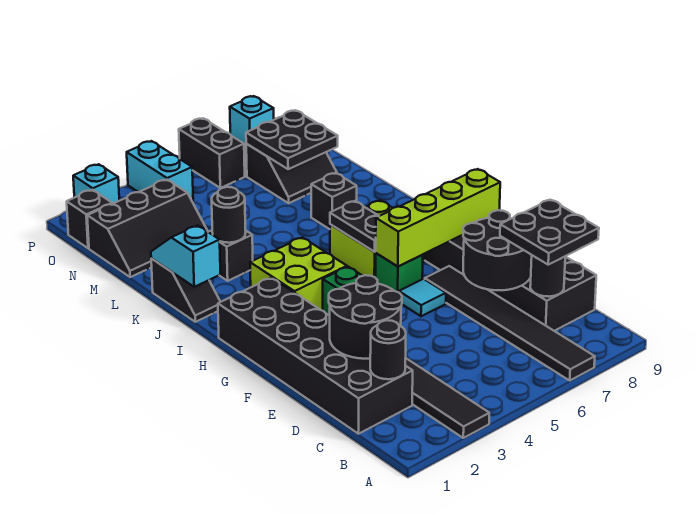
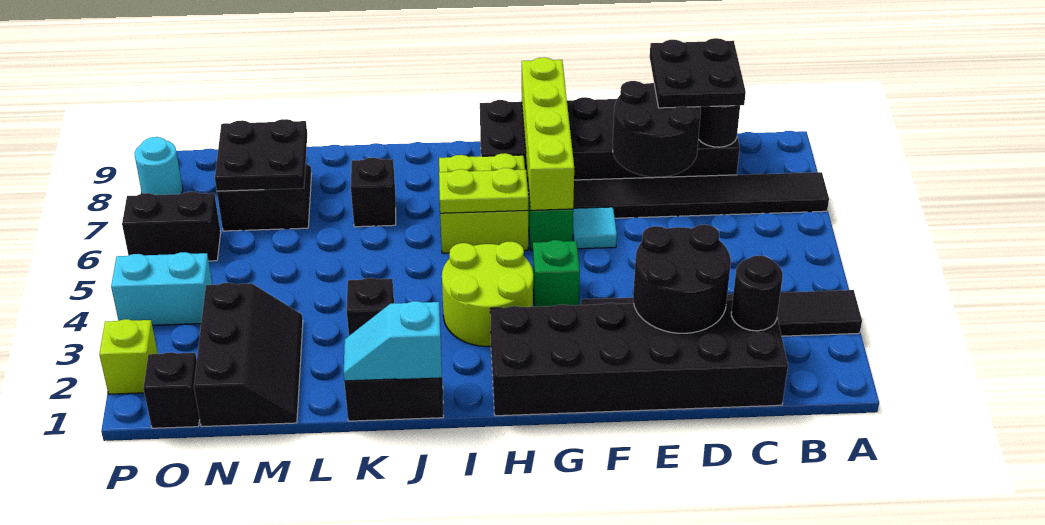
lime brick H3:I4 level 1 -> lime round brick H3:I4 level 1
black plate H6:I6 level 2 -> lime plate H6:I6 level 2
black round brick K3 level 2 -> none
cyan brick P2 level 1 -> lime brick P2 level 1
cyan brick P8 level 1 -> cyan round brick P8 level 1

